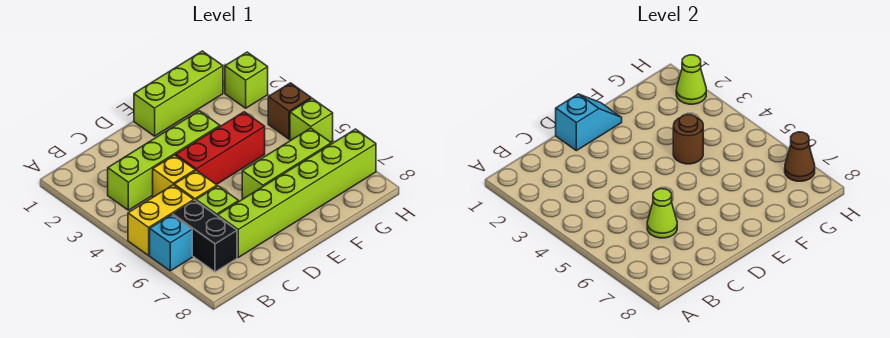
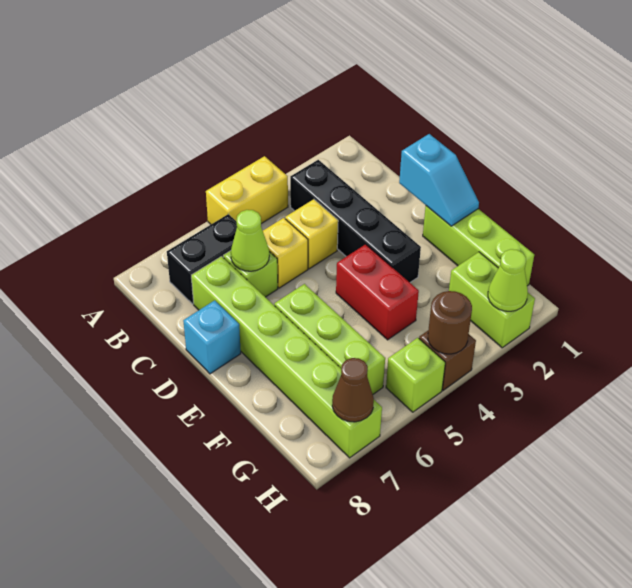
yellow brick A5:B5 level 1 -> yellow brick A4:A5 level 1
cyan brick A6 level 1 -> cyan brick D8 level 1
lime brick B3:E3 level 1 -> black brick B3:E3 level 1
red brick D4:F4 level 1 -> red brick E4:F4 level 1
brown round brick F4 level 2 -> brown round brick H4 level 2
lime brick H2 level 1 -> lime brick G2:H2 level 1

